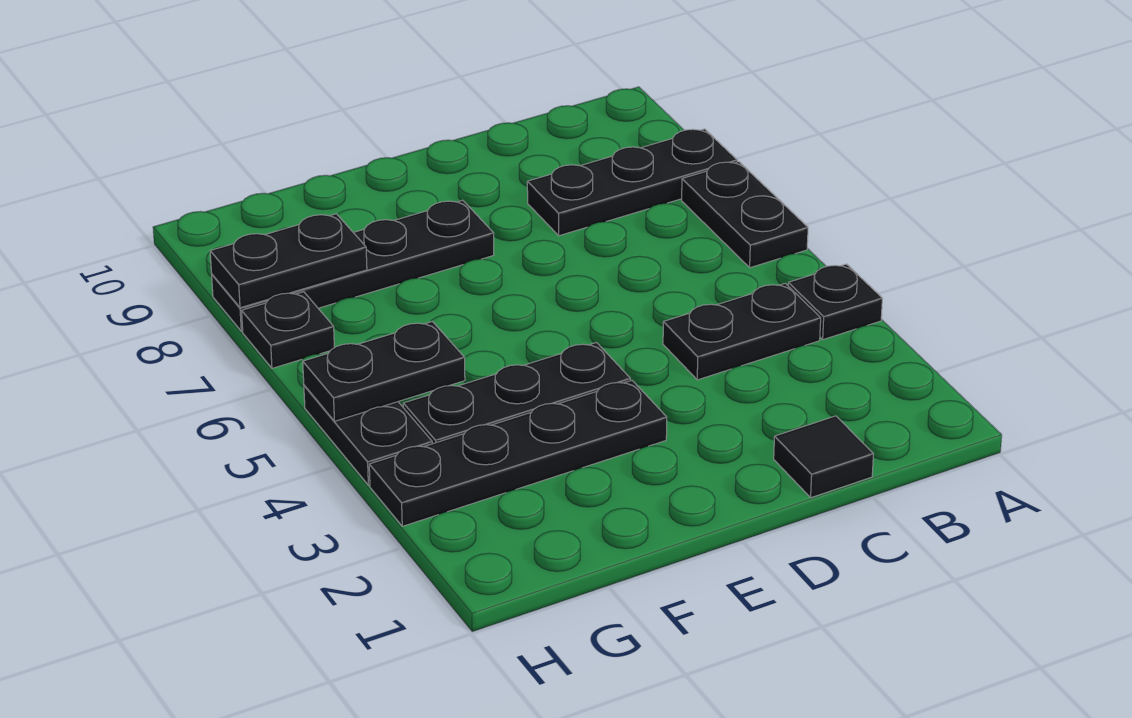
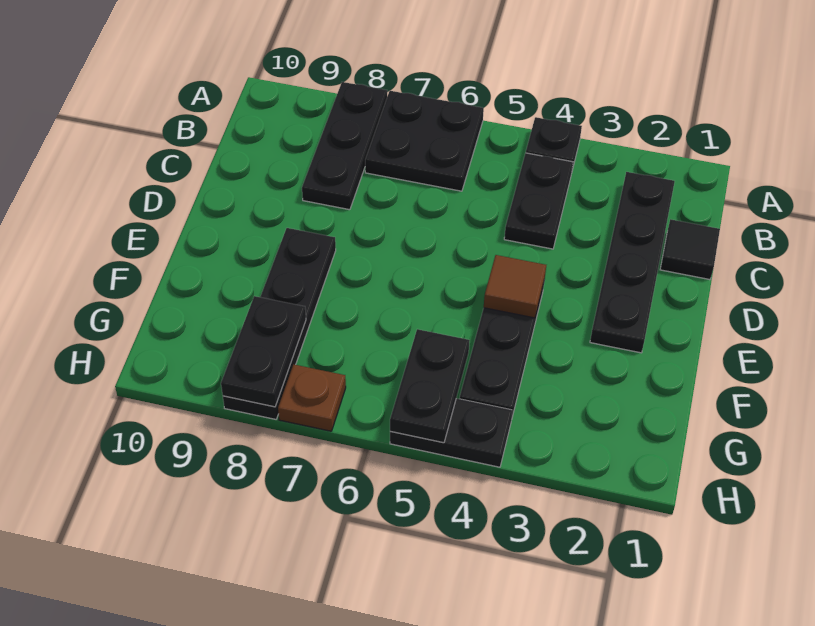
black plate A6:A7 level 1 -> black plate A6:B7 level 1
black plate E3:H3 level 1 -> black plate B2:E2 level 1
none -> brown tile E4 level 2
black plate H7 level 1 -> brown plate H7 level 1

